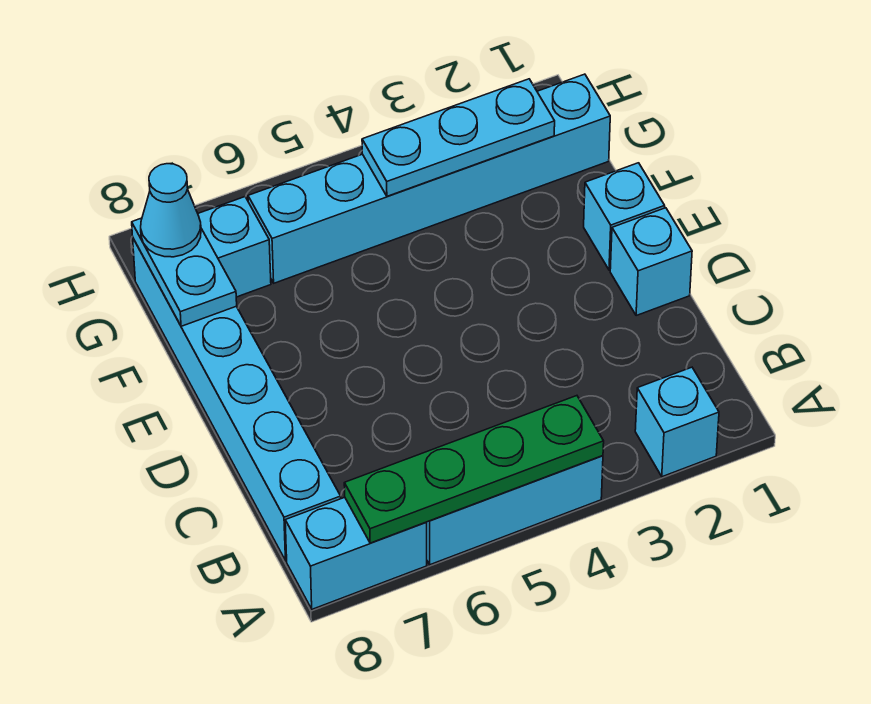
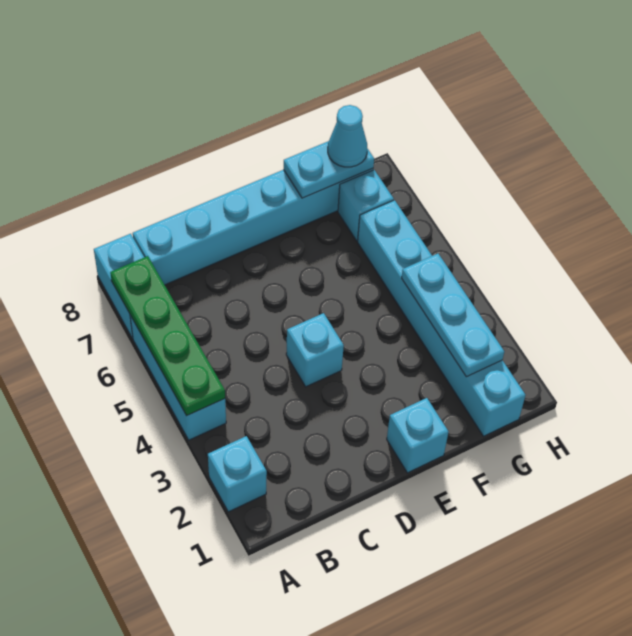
cyan brick D1 level 1 -> cyan brick D4 level 1

